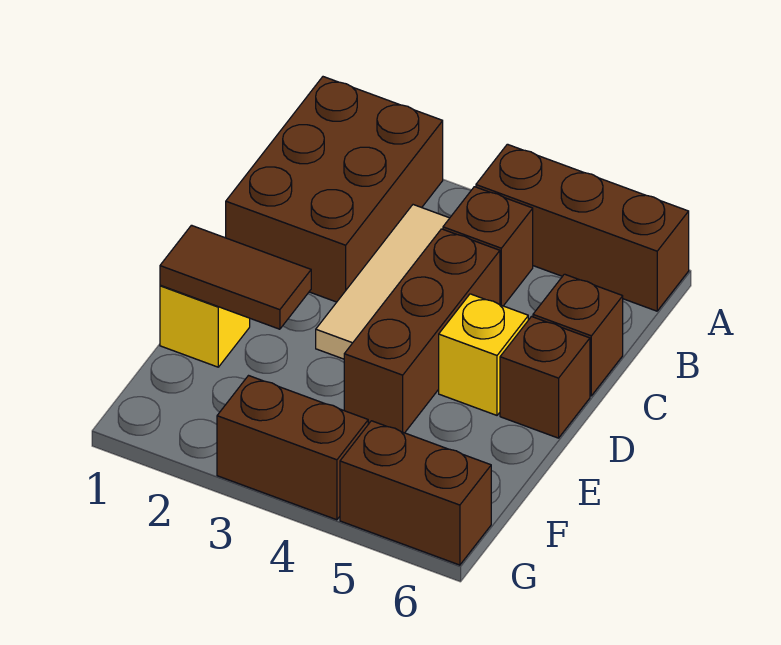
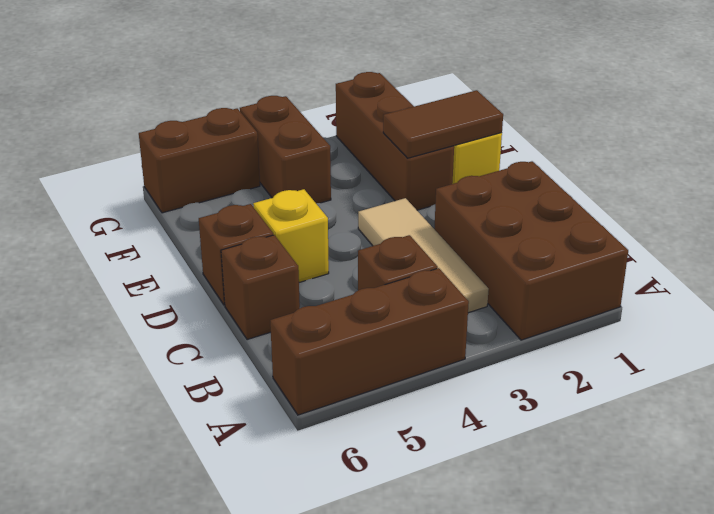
brown brick C4:E4 level 1 -> brown brick E2:G2 level 1
brown brick G3:G4 level 1 -> brown brick F4:G4 level 1

